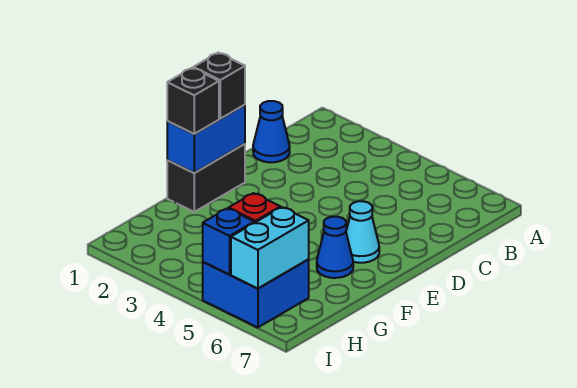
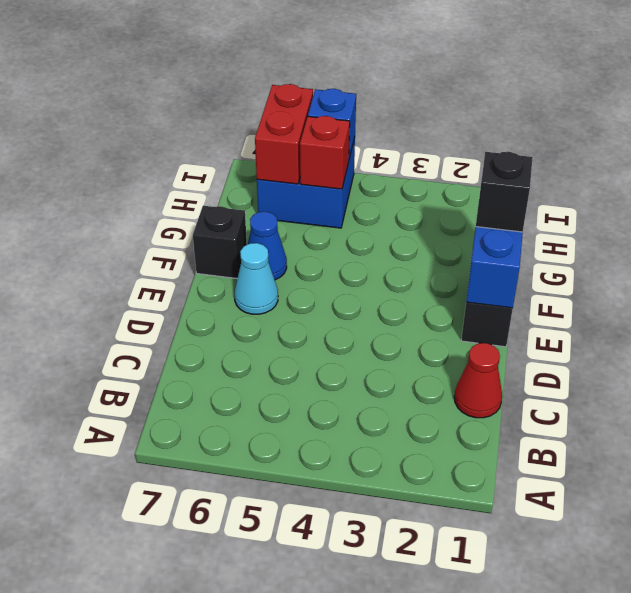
blue cone C1 level 1 -> red cone C1 level 1
black brick E1 level 3 -> black brick F7 level 1
cyan brick H6:I6 level 2 -> red brick H6:I6 level 2

